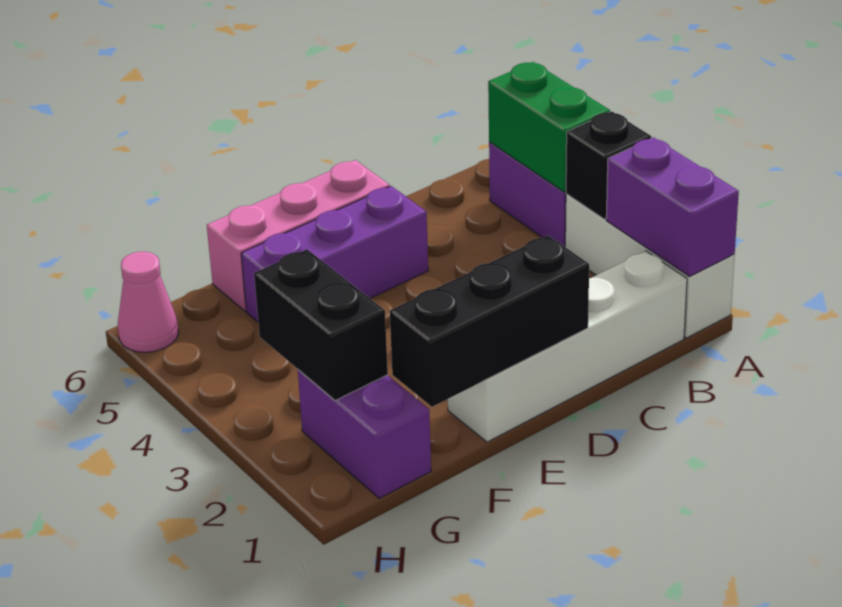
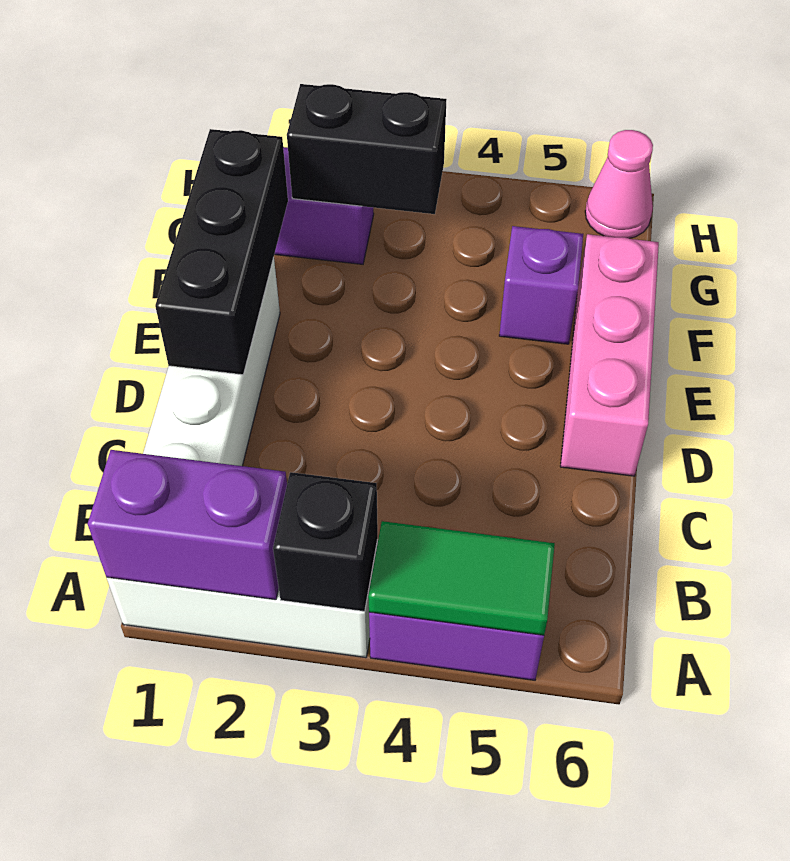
green brick A4:A5 level 2 -> green tile A4:A5 level 2
purple brick D5:F5 level 1 -> purple brick F5 level 1

